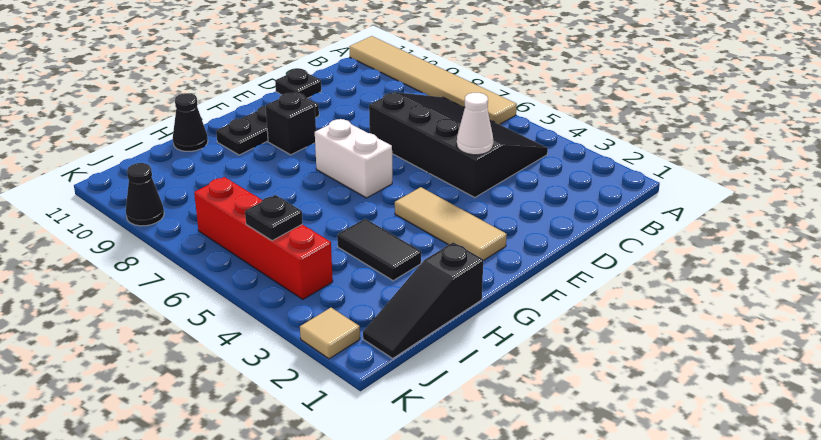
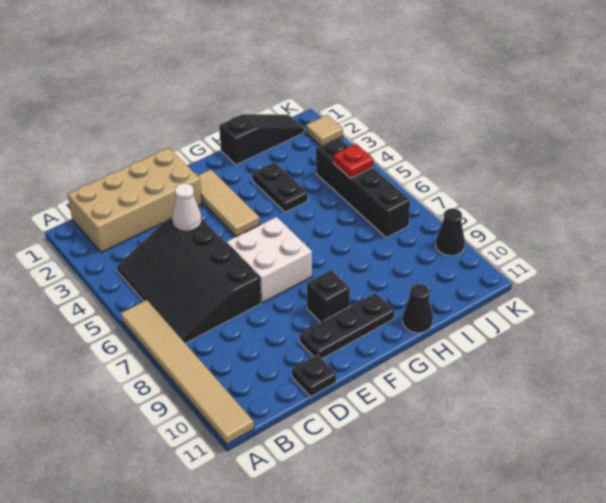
none -> tan brick B1:E2 level 1
white brick F6:F7 level 1 -> white brick E6:F7 level 1
black tile H3:H4 level 1 -> black plate H3:H4 level 1
red brick J4:J7 level 1 -> black brick J4:J7 level 1
black plate J5 level 2 -> red plate J5 level 2

